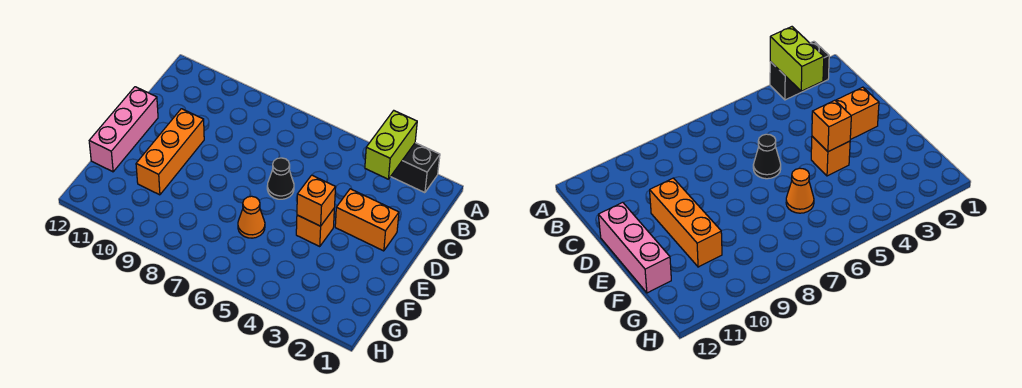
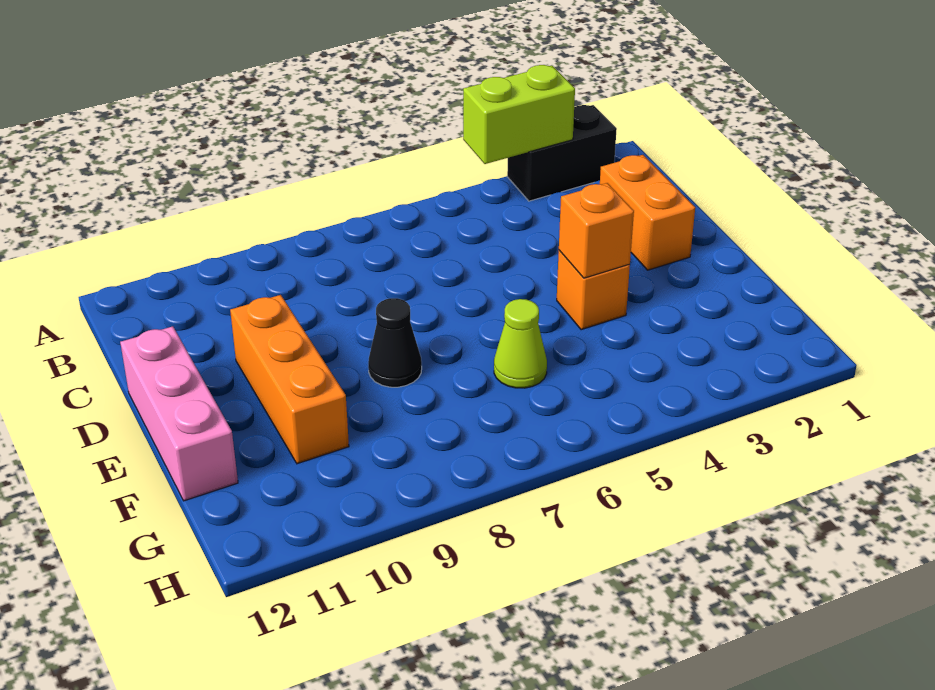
lime brick A3:B3 level 2 -> lime brick A3:A4 level 2
orange brick D2:D3 level 1 -> orange brick C2:D2 level 1
black cone D6 level 1 -> black cone E8 level 1
orange cone F6 level 1 -> lime cone F6 level 1

